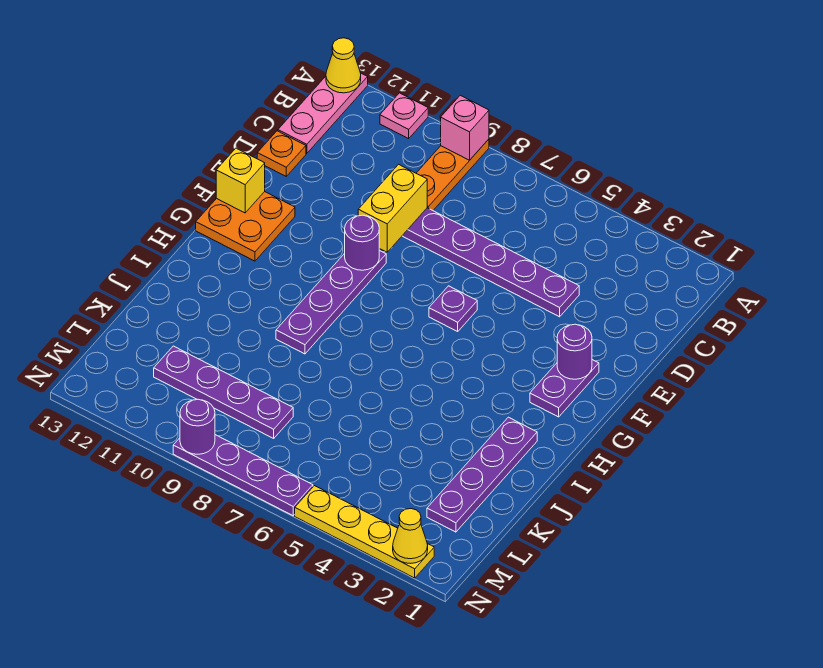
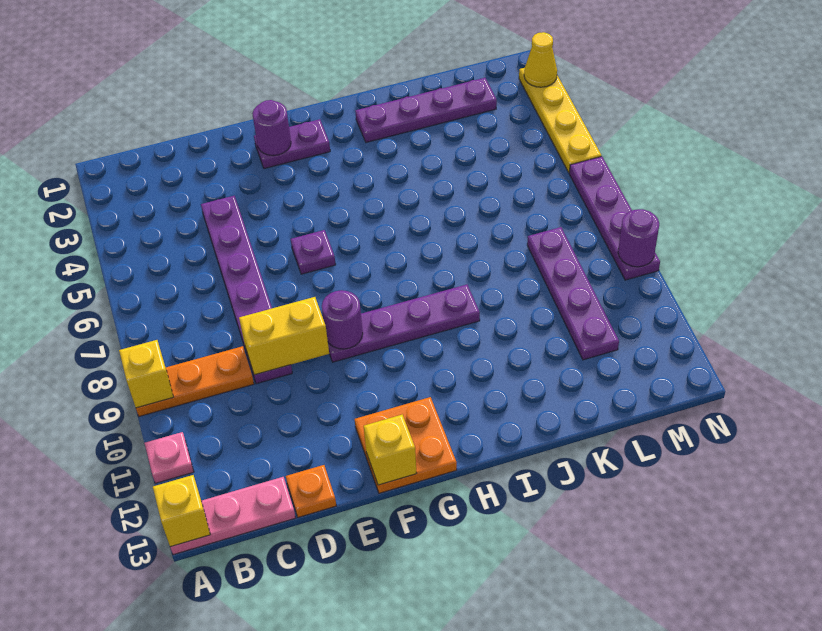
pink brick A9 level 2 -> yellow brick A9 level 2
yellow cone A13 level 2 -> yellow brick A13 level 2

